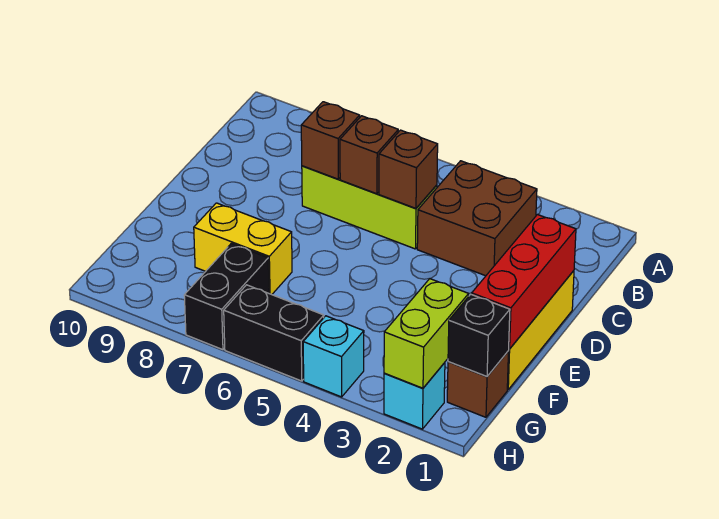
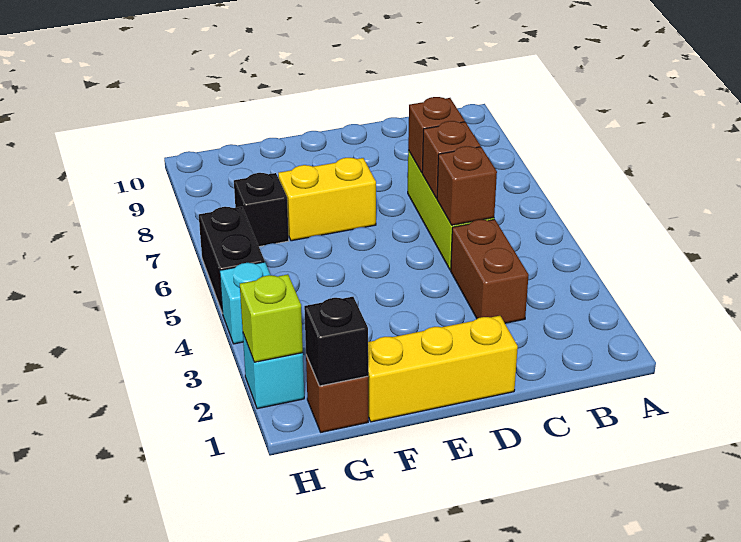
brown brick B3:C4 level 1 -> brown brick C3:C4 level 1
red brick D1:F1 level 2 -> none
yellow brick F7:F8 level 1 -> yellow brick E7:F7 level 1
lime brick G2:H2 level 2 -> lime brick H2 level 2
black brick G7:H7 level 1 -> black brick G7 level 1

